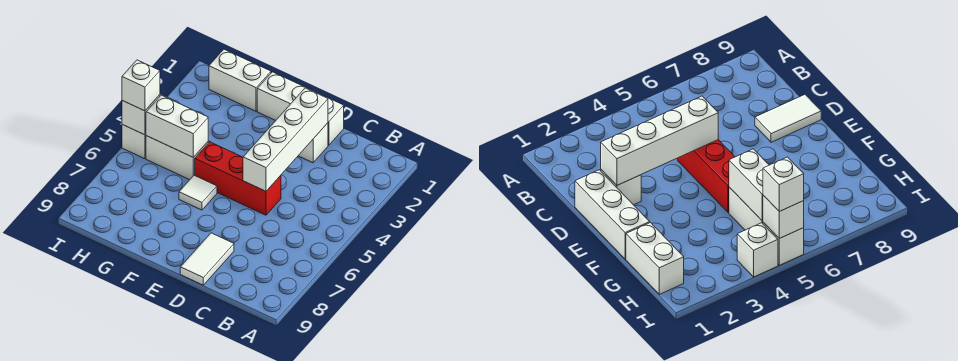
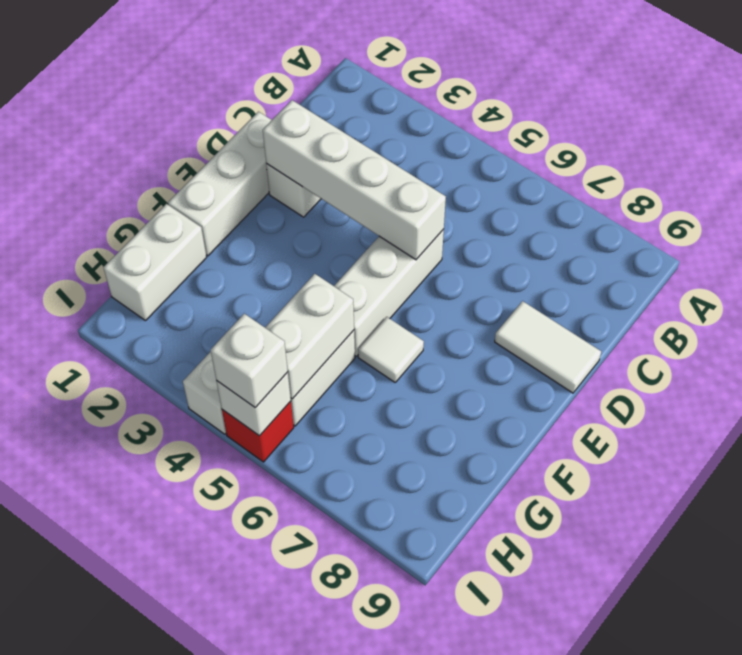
red brick D5:F5 level 1 -> white brick D5:F5 level 1
white brick I5 level 1 -> red brick I5 level 1

